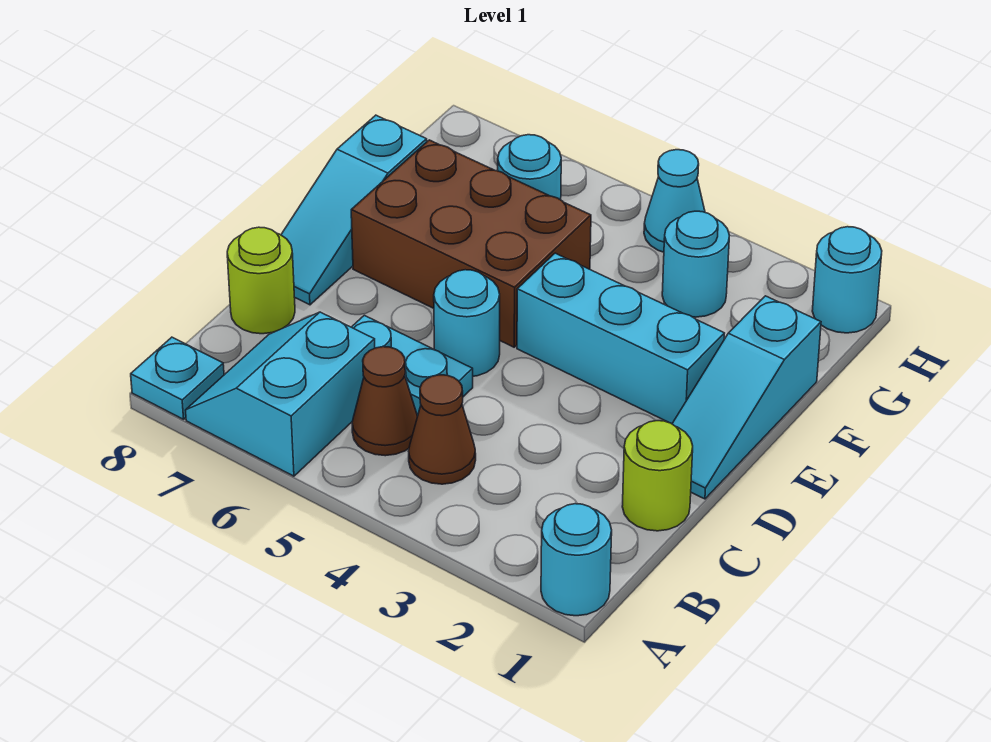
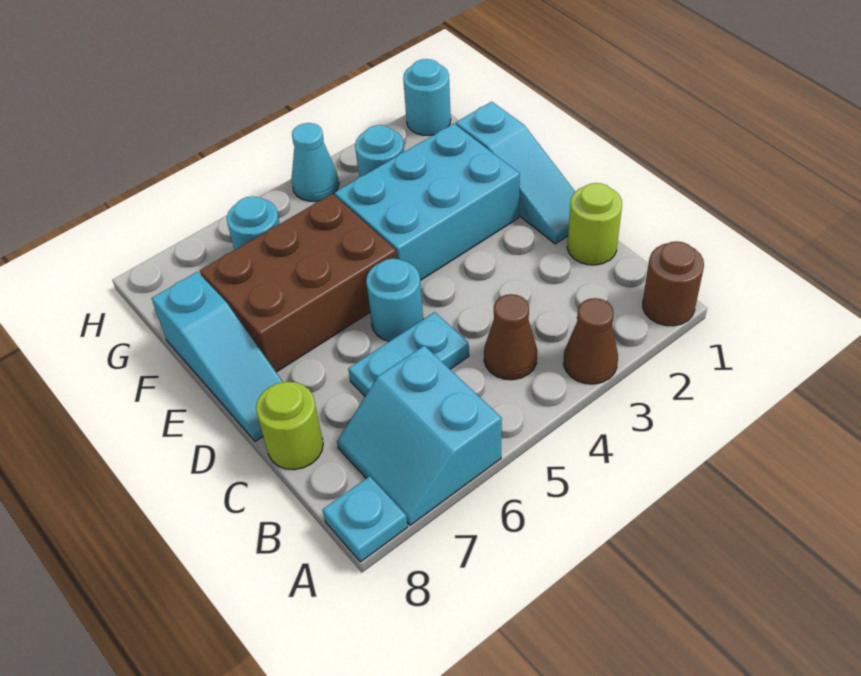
cyan round brick A1 level 1 -> brown round brick A1 level 1
brown cone B5 level 1 -> brown cone A3 level 1
cyan brick E2:E4 level 1 -> cyan brick E2:F4 level 1

